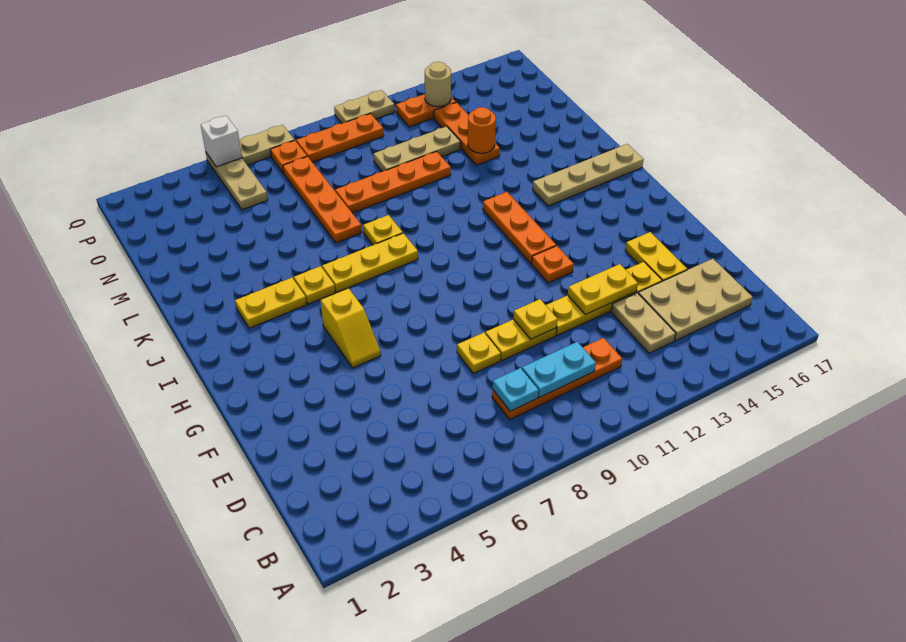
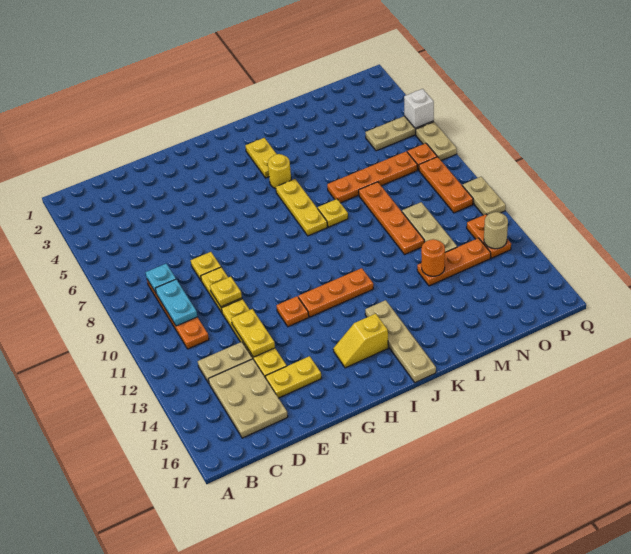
yellow slope G5:H5 level 1 top H -> yellow slope H15:I15 level 1 top I
yellow plate J5 level 1 -> yellow round brick J5 level 1

